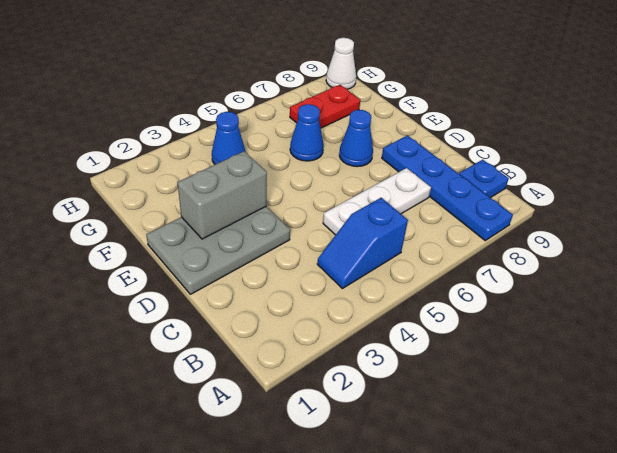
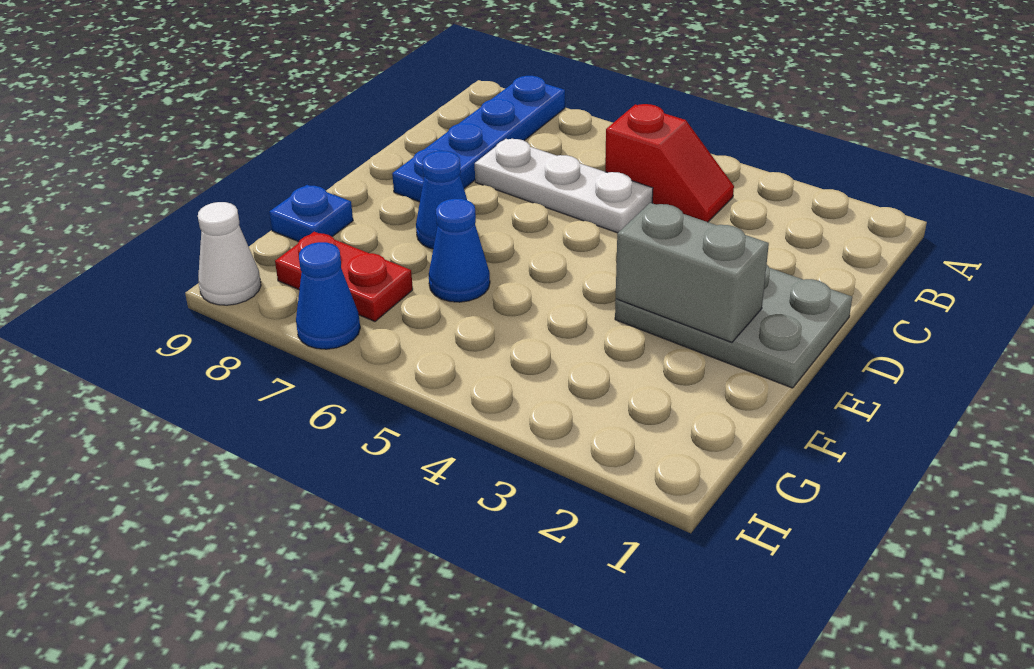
blue slope B4:B5 level 1 top 5 -> red slope B4:B5 level 1 top 5
blue plate B9 level 1 -> blue plate F9 level 1
blue cone G4 level 1 -> blue cone H7 level 1

